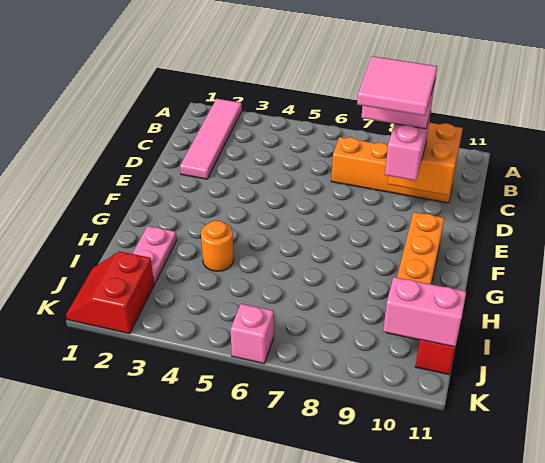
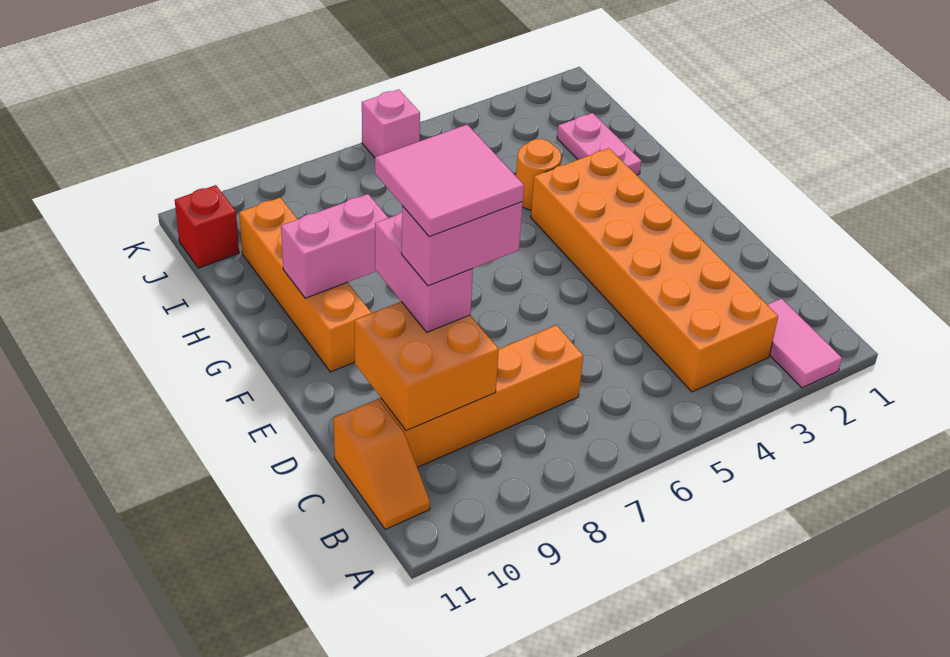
pink tile A2:D2 level 1 -> pink tile A2:B2 level 1
none -> orange brick B3:G4 level 1
none -> orange slope B11:C11 level 1 top C
red slope J1:K2 level 1 top 2 -> none
pink brick J10:J11 level 2 -> pink brick G9:G10 level 2

